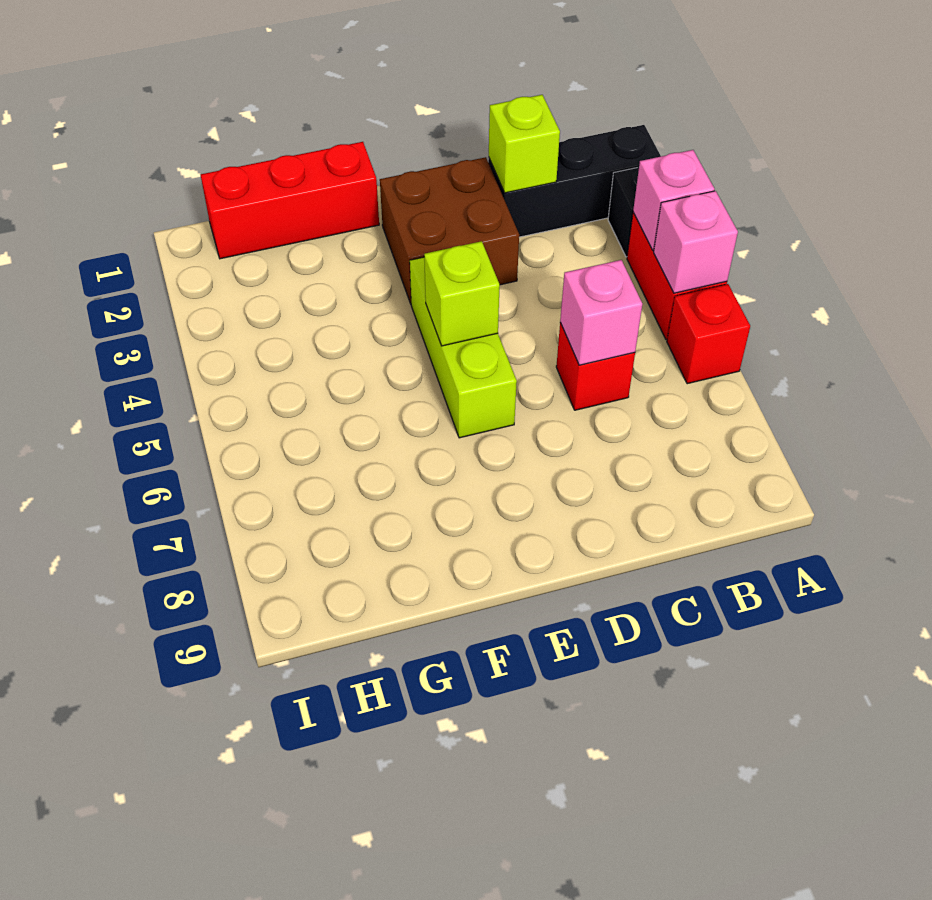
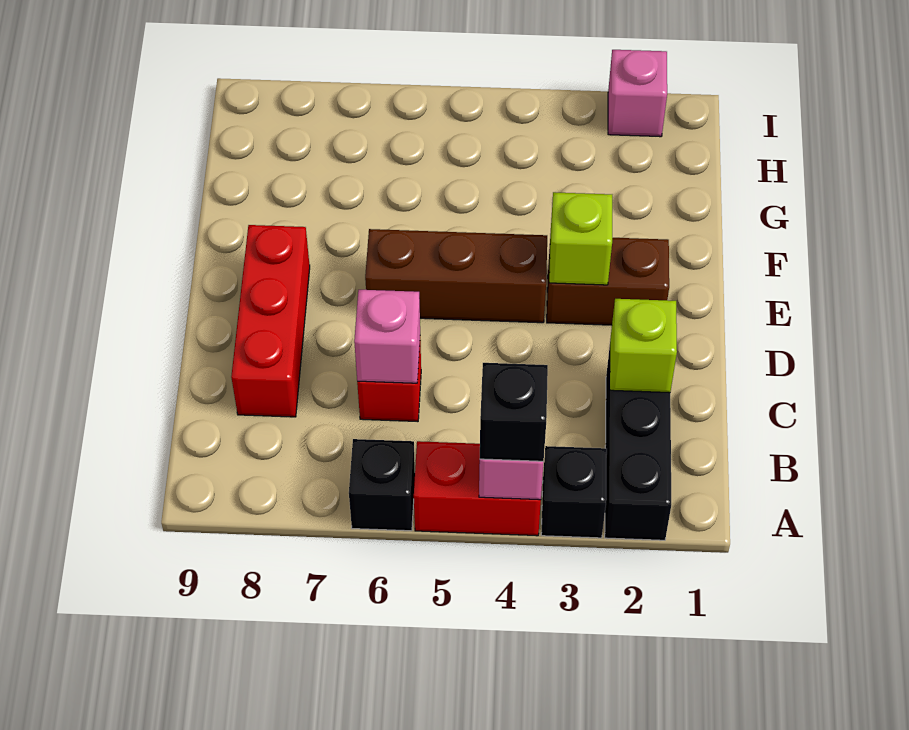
none -> black brick A4 level 3
pink brick A5 level 2 -> pink brick I2 level 1
red brick A6 level 1 -> black brick A6 level 1
brown brick D2:E3 level 1 -> brown brick E2:E3 level 1
lime brick E4:E6 level 1 -> brown brick E4:E6 level 1
lime brick E5 level 2 -> lime brick E3 level 2
red brick F1:H1 level 1 -> red brick C8:E8 level 1

